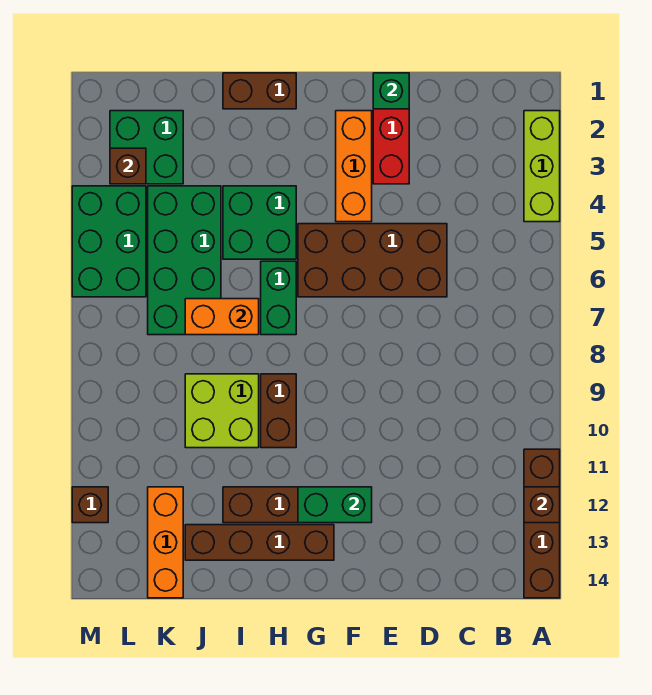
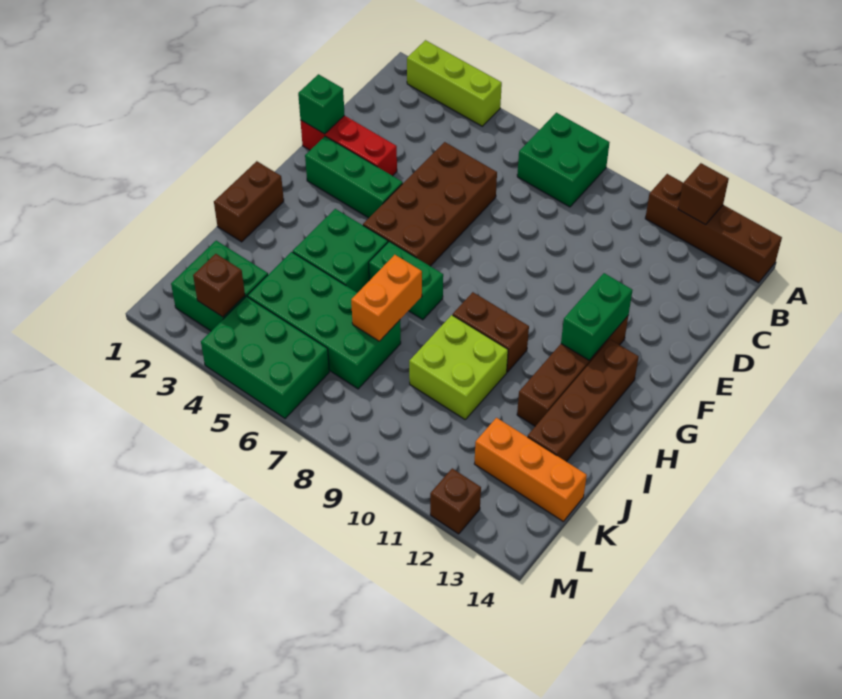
none -> green brick A7:B8 level 1
orange brick F2:F4 level 1 -> green brick F2:F4 level 1

